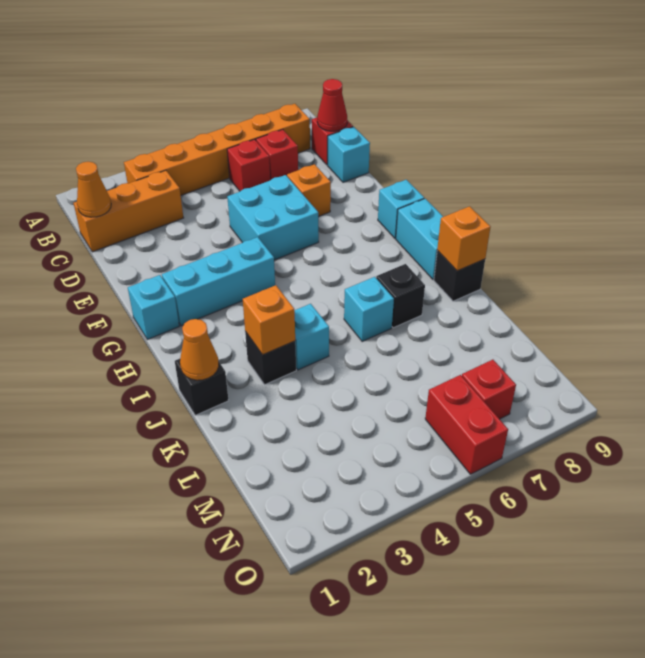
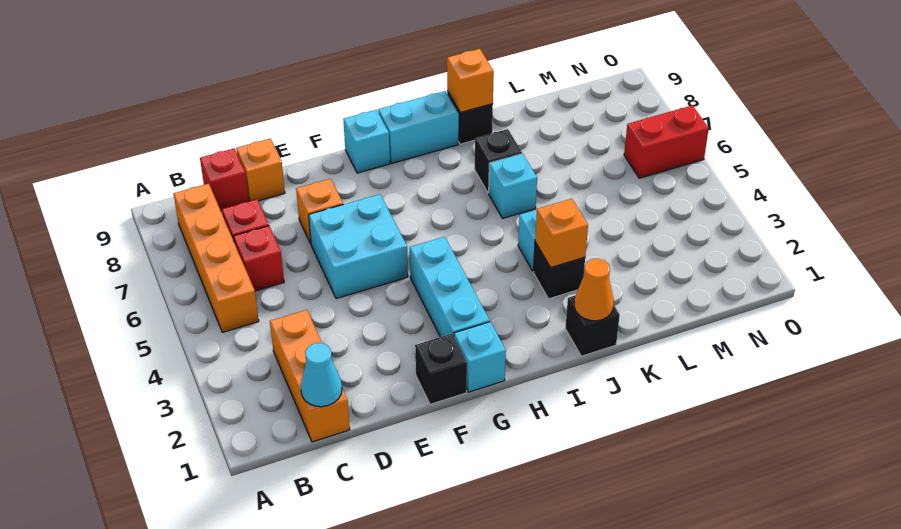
orange brick B3:B8 level 1 -> orange brick B5:B8 level 1
orange cone C1 level 2 -> cyan cone C1 level 2
red cone C9 level 2 -> none
cyan brick D9 level 1 -> orange brick D9 level 1
none -> black brick F1 level 1
red brick N7 level 1 -> none

